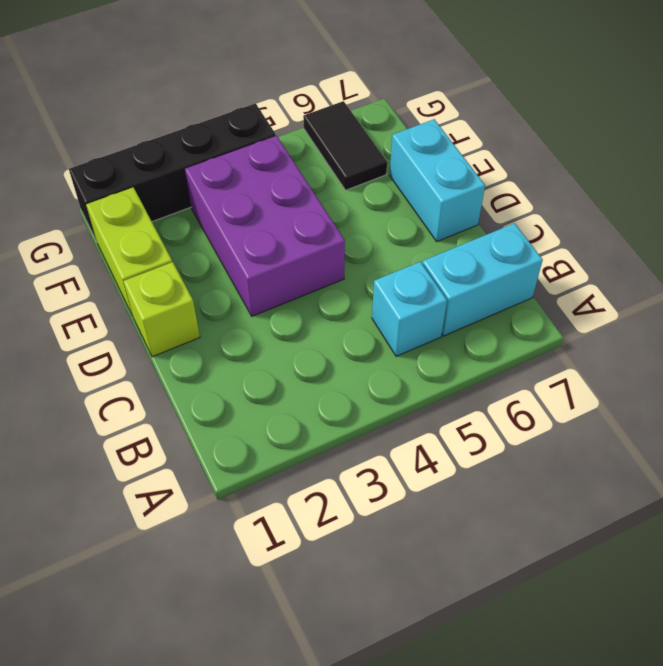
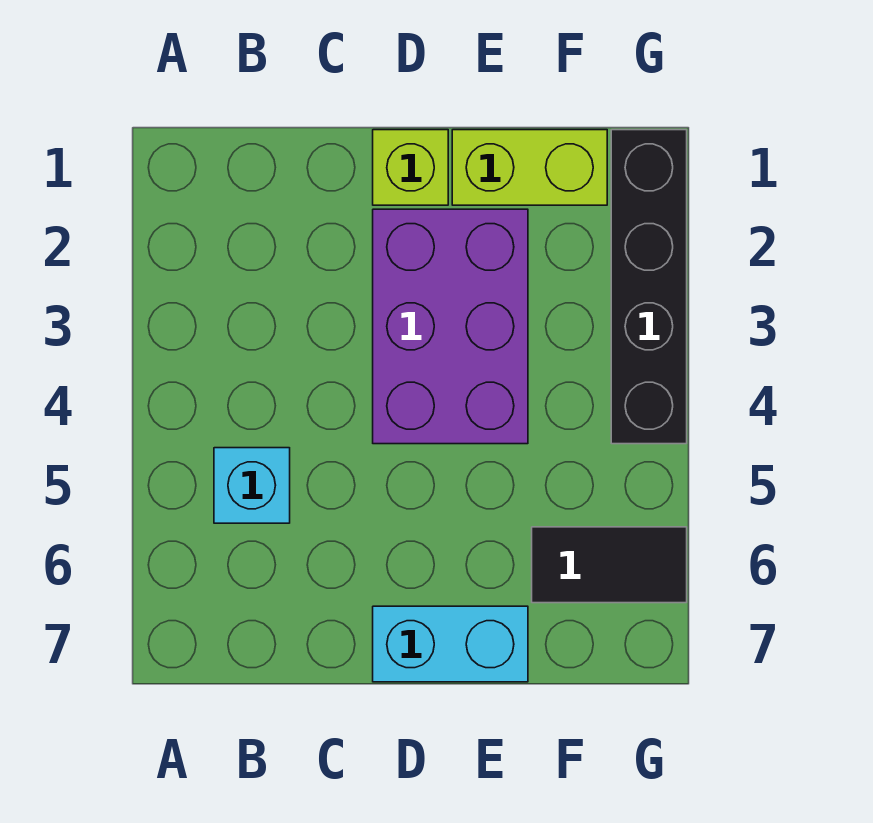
cyan brick B6:B7 level 1 -> none
purple brick D3:F4 level 1 -> purple brick D2:E4 level 1

